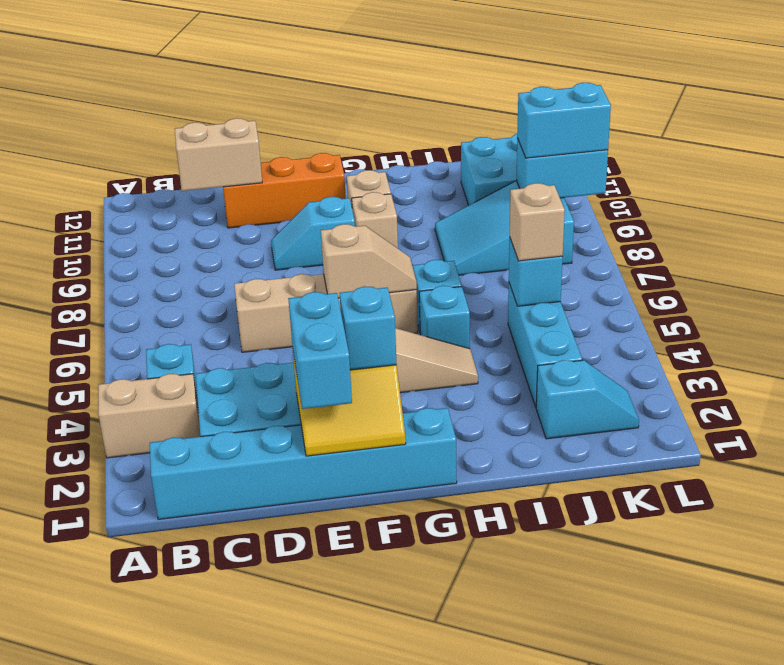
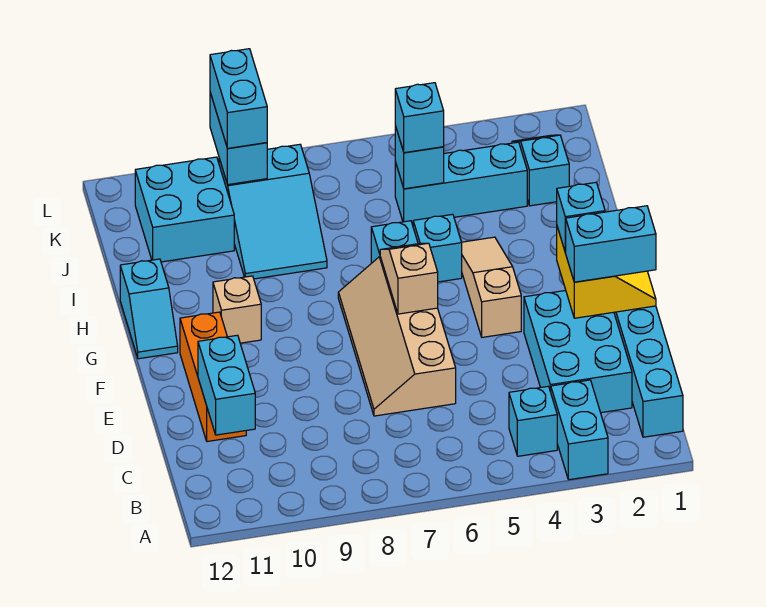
tan brick A3:B3 level 1 -> cyan brick A3:B3 level 1
tan brick C11:D11 level 2 -> cyan brick C11:D11 level 2
cyan slope E9:F9 level 1 top F -> cyan slope G12:H12 level 1 top H
tan brick G9 level 1 -> none
tan brick J5 level 3 -> cyan brick J5 level 3

